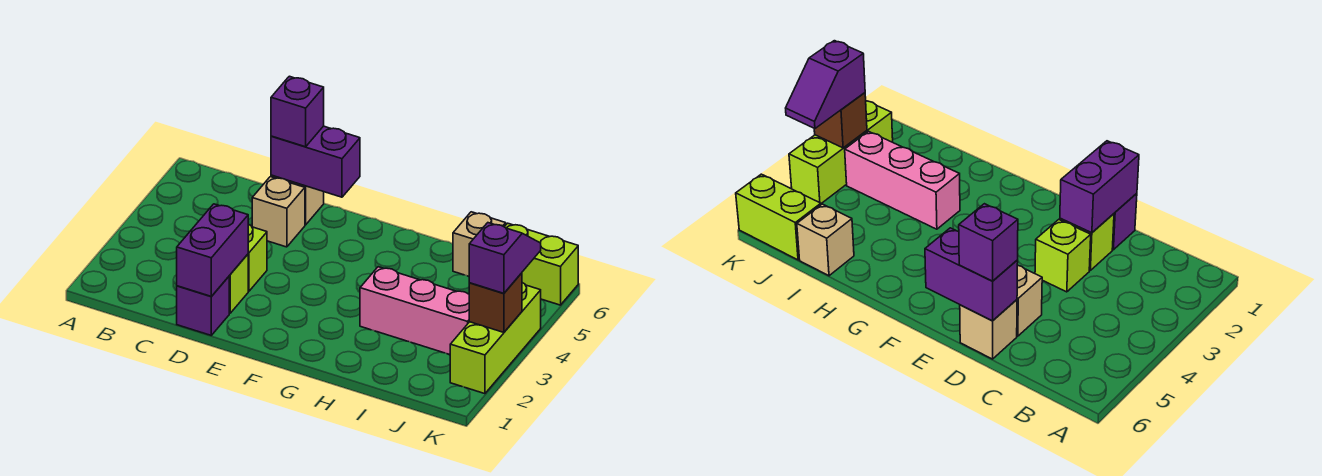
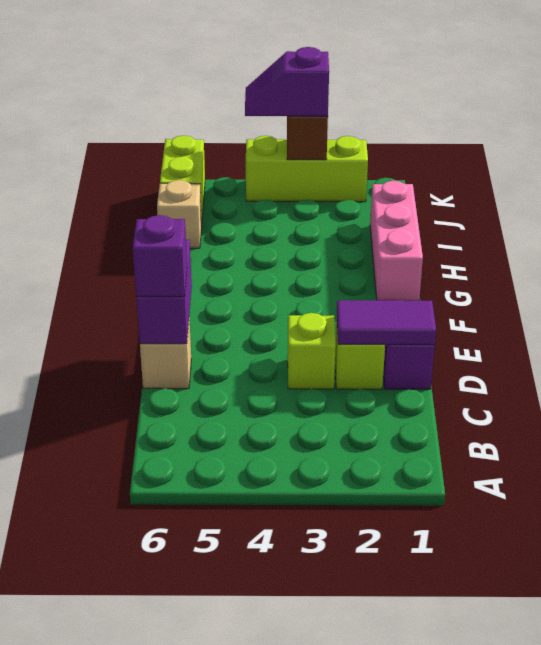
purple brick D1:D2 level 2 -> purple tile D1:D2 level 2
tan brick D5 level 1 -> none
pink brick H3:J3 level 1 -> pink brick G1:I1 level 1

